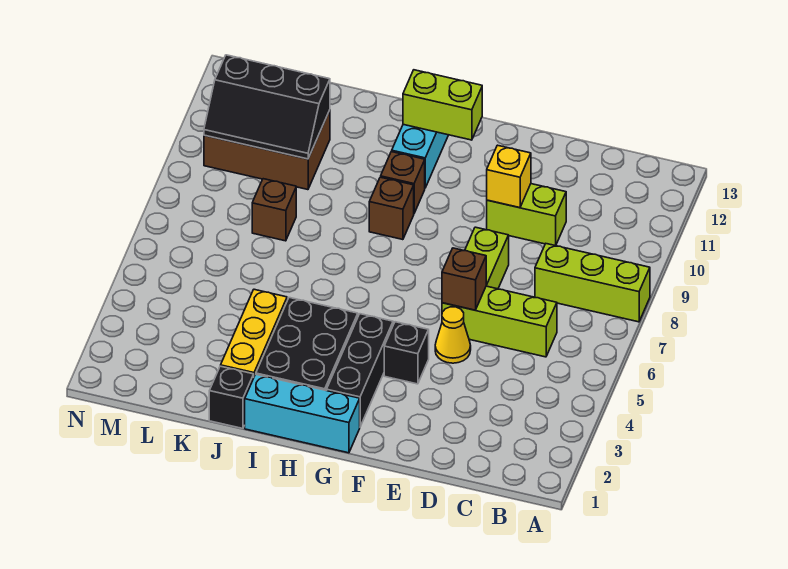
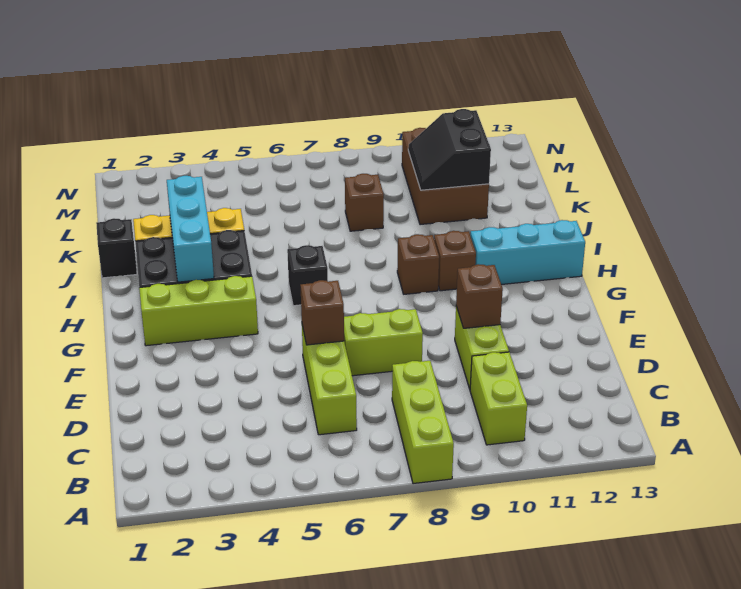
yellow cone E5 level 1 -> none
yellow brick E10 level 2 -> brown brick E10 level 2
black brick F4 level 1 -> black brick H6 level 1
cyan brick G1:I1 level 1 -> cyan brick H3:J3 level 2
black brick G2:G4 level 1 -> lime brick G2:G4 level 1
lime brick G12:H12 level 2 -> lime brick B10:C10 level 1
black slope K10:M11 level 2 top 11 -> black slope K10:L11 level 2 top 11

